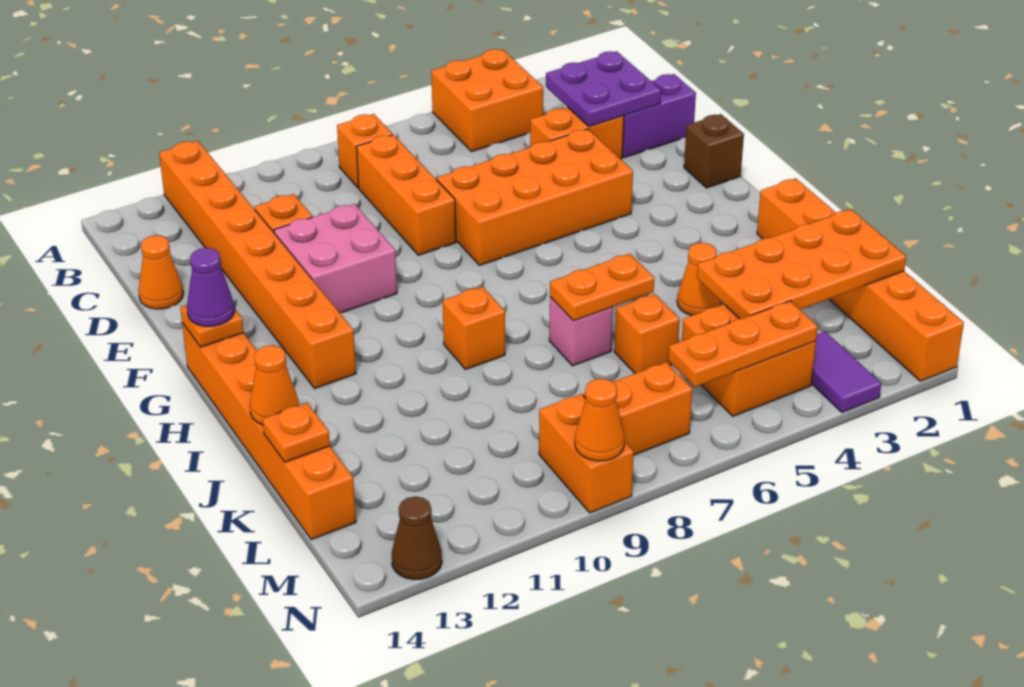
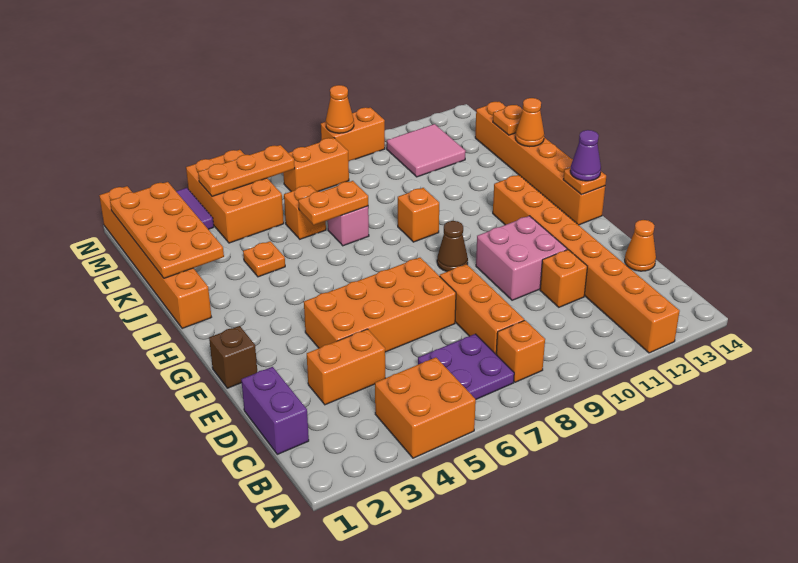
purple plate C2:D3 level 2 -> purple plate B6:C7 level 1
purple brick D1:D2 level 1 -> purple brick C1:D1 level 1
orange cone J4 level 1 -> orange plate J4 level 1
orange plate K1:L4 level 2 -> orange plate J1:M2 level 2
orange brick L4:M5 level 1 -> orange brick L4:N5 level 1
none -> pink tile L11:M12 level 1
orange brick M9:N9 level 1 -> orange brick N9:N10 level 1
brown cone N13 level 1 -> brown cone G9 level 1

